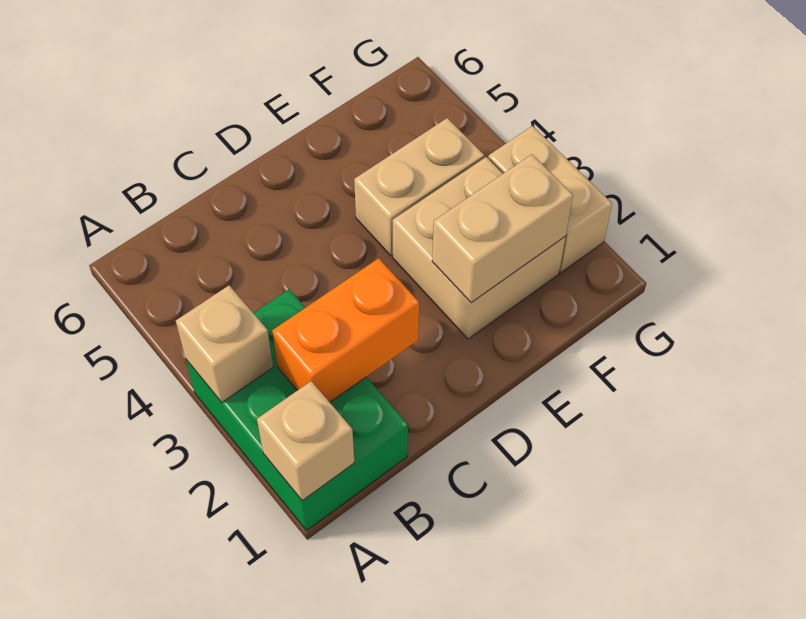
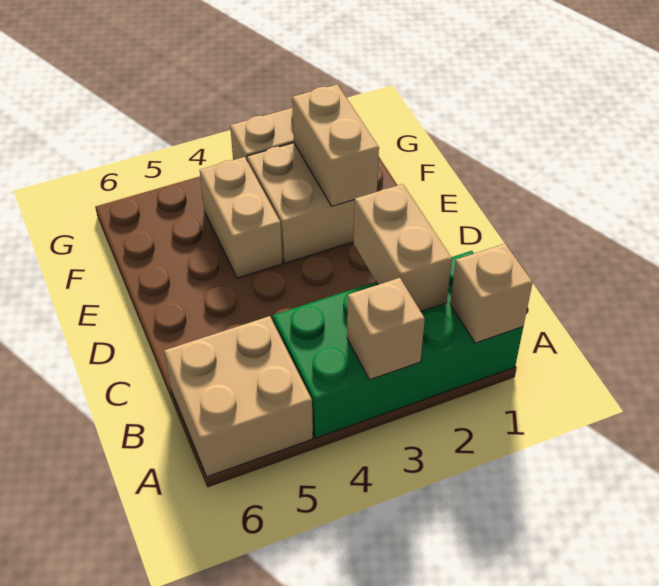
green brick A1:B3 level 1 -> green brick A1:B4 level 1
none -> tan brick A5:B6 level 1
orange brick B2:C2 level 2 -> tan brick B2:C2 level 2

